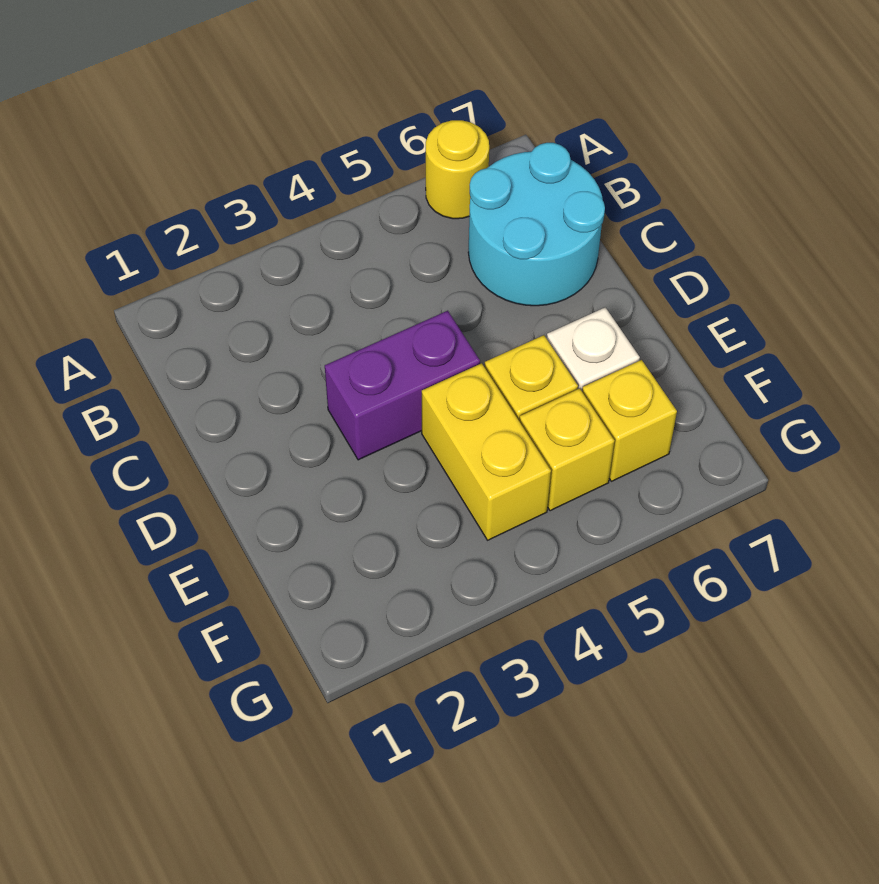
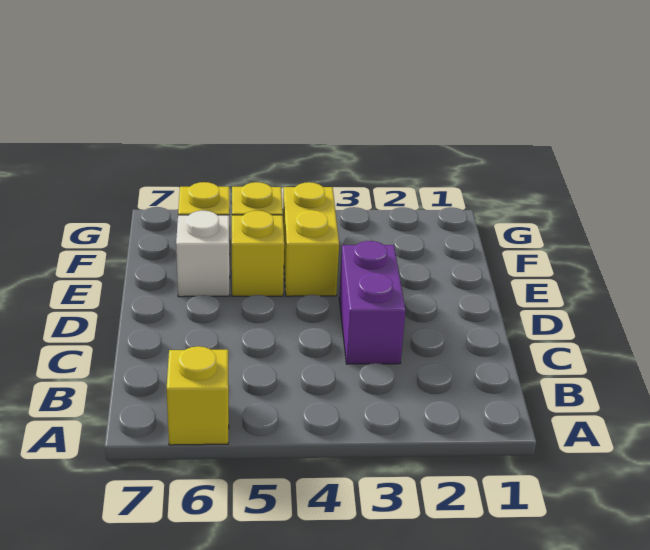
yellow round brick A6 level 1 -> yellow brick A6 level 1
cyan round brick B6:C7 level 1 -> none
purple brick D3:D4 level 1 -> purple brick C3:D3 level 1

